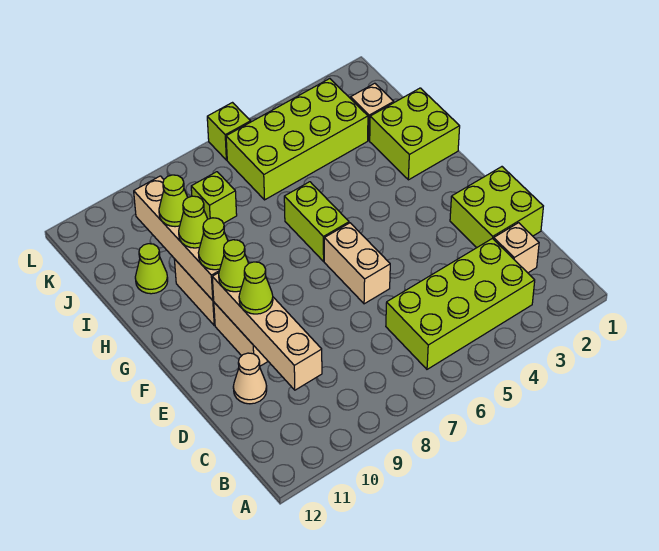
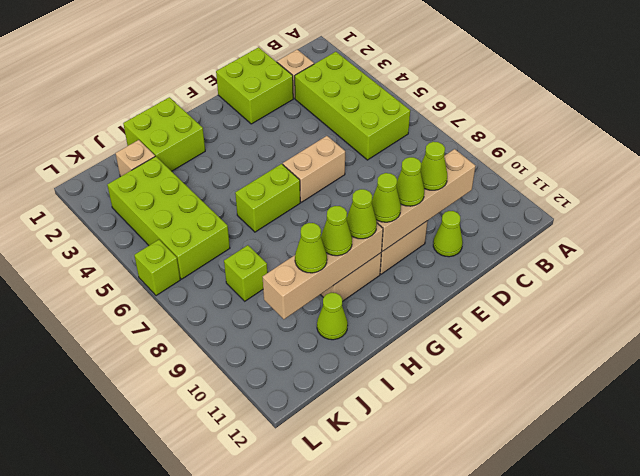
none -> lime cone D10 level 3
tan cone D11 level 1 -> lime cone D11 level 1

